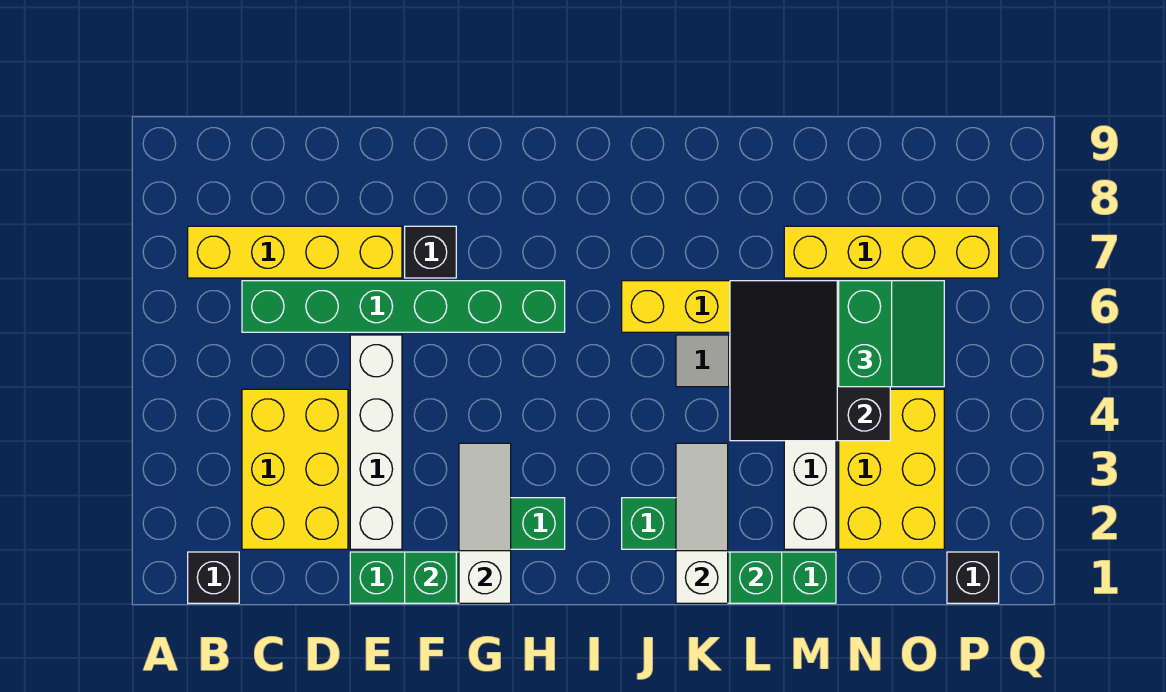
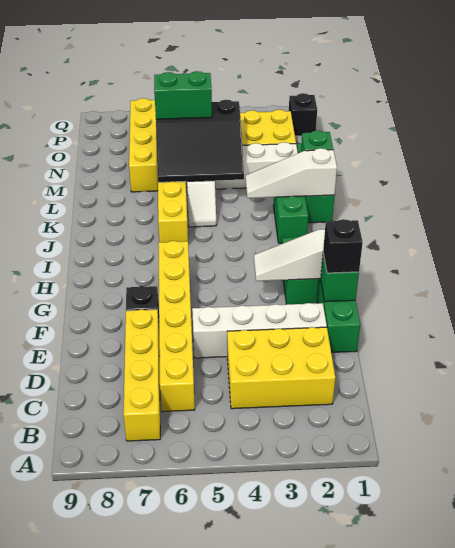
black brick B1 level 1 -> black brick F1 level 3
green brick C6:H6 level 1 -> yellow brick C6:H6 level 1

